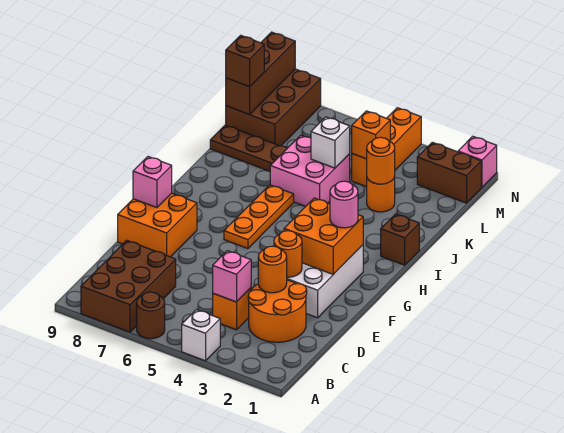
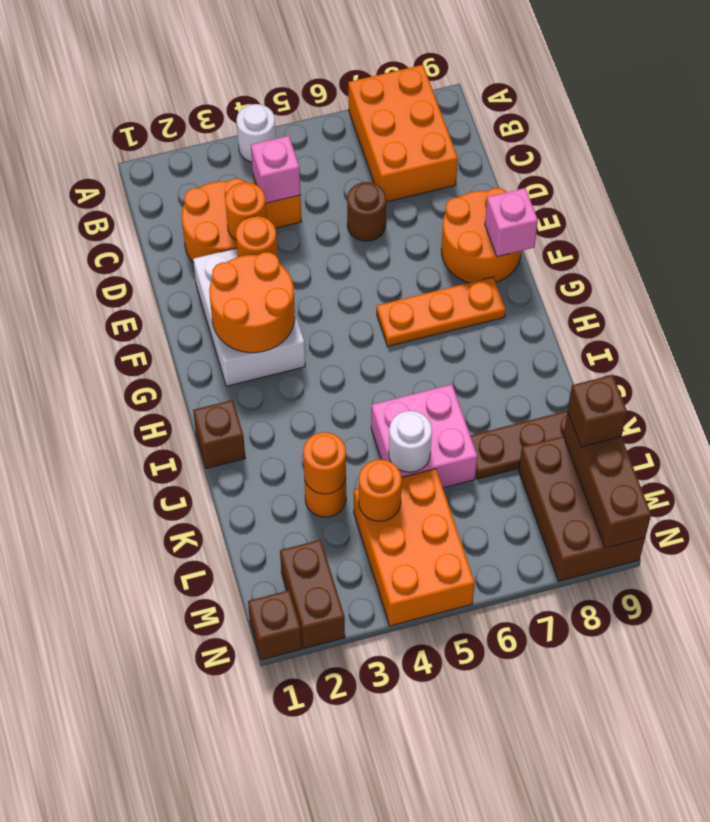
white brick A4 level 1 -> white round brick A4 level 1
brown round brick A6 level 1 -> brown round brick D6 level 1
brown brick A7:C8 level 1 -> orange brick A7:C8 level 1
orange brick E8:F9 level 1 -> orange round brick E8:F9 level 1
orange brick F2:G3 level 2 -> orange round brick F2:G3 level 2
pink round brick G2 level 3 -> none
orange plate G6:I6 level 1 -> orange plate G6:G8 level 1
white brick K5 level 2 -> white round brick K5 level 2
orange brick L4:N4 level 1 -> orange brick L4:N5 level 1
orange brick L4 level 2 -> orange round brick L4 level 2
brown brick M1:M2 level 1 -> brown brick M2:N2 level 1
pink brick N1 level 1 -> brown brick N1 level 1

